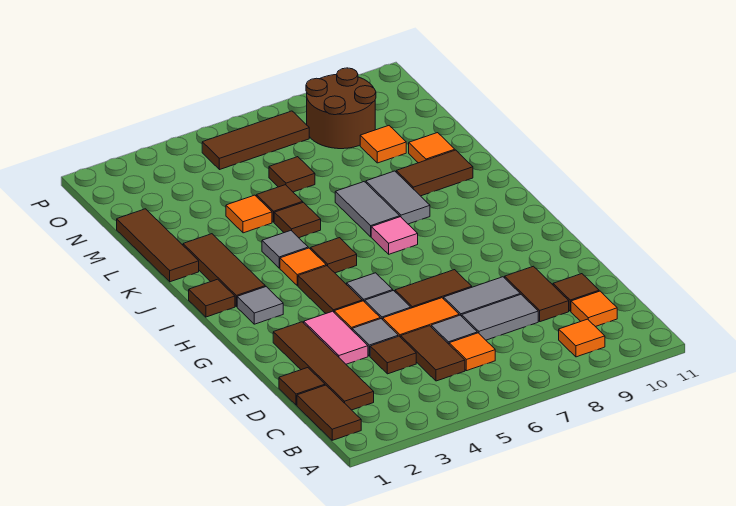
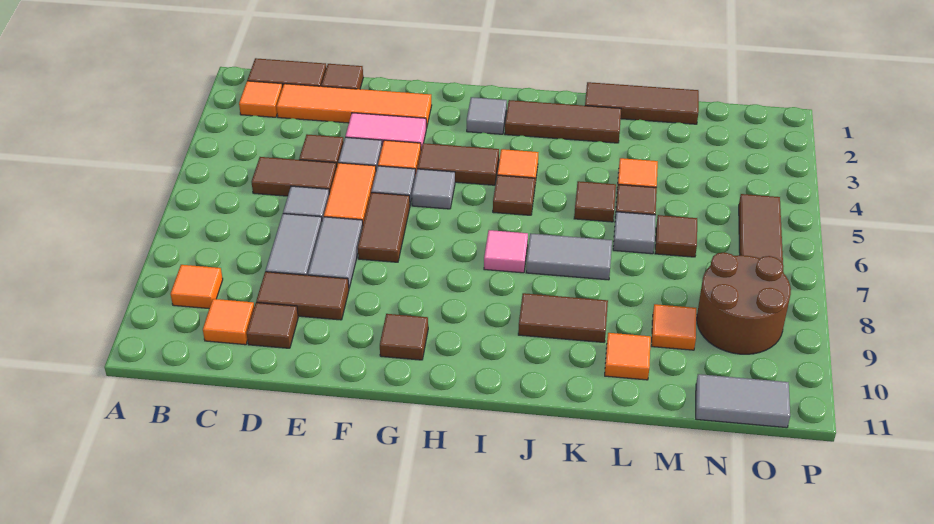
brown tile C2:F2 level 1 -> orange tile C2:F2 level 1
orange tile C6 level 1 -> orange tile B2 level 1
brown tile I1 level 1 -> brown tile G10 level 1
grey tile J4 level 1 -> grey tile L6 level 1
grey tile J8:K8 level 1 -> grey tile N11:O11 level 1
brown tile K9:K10 level 1 -> brown tile J9:K9 level 1

